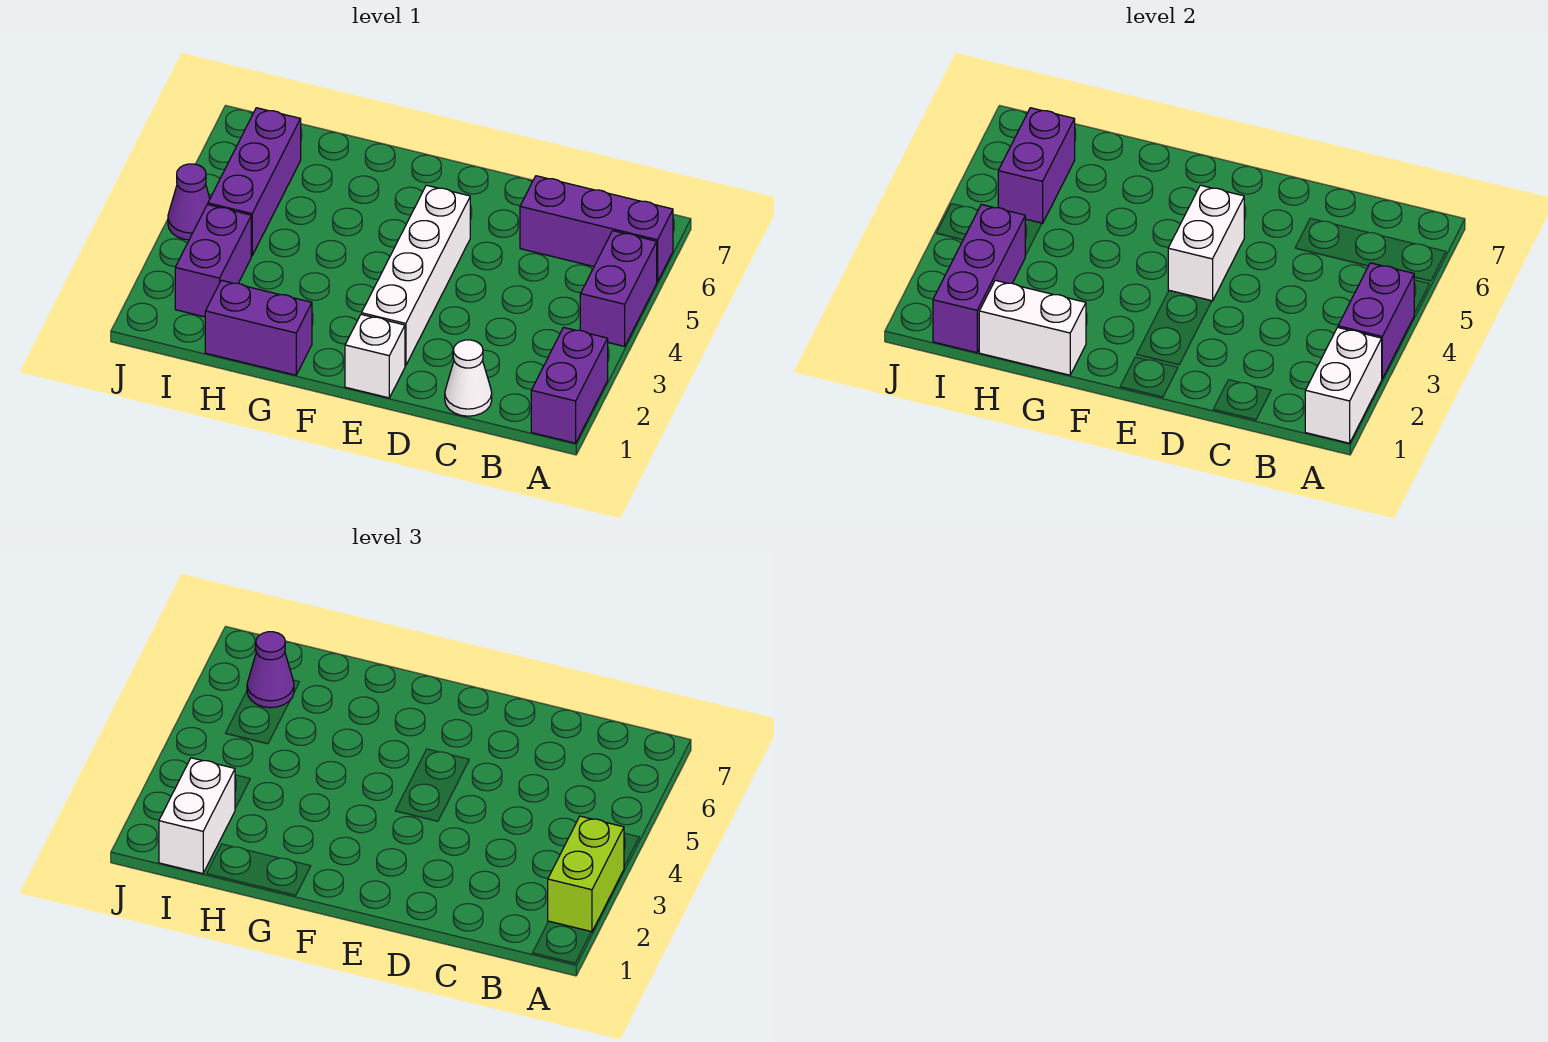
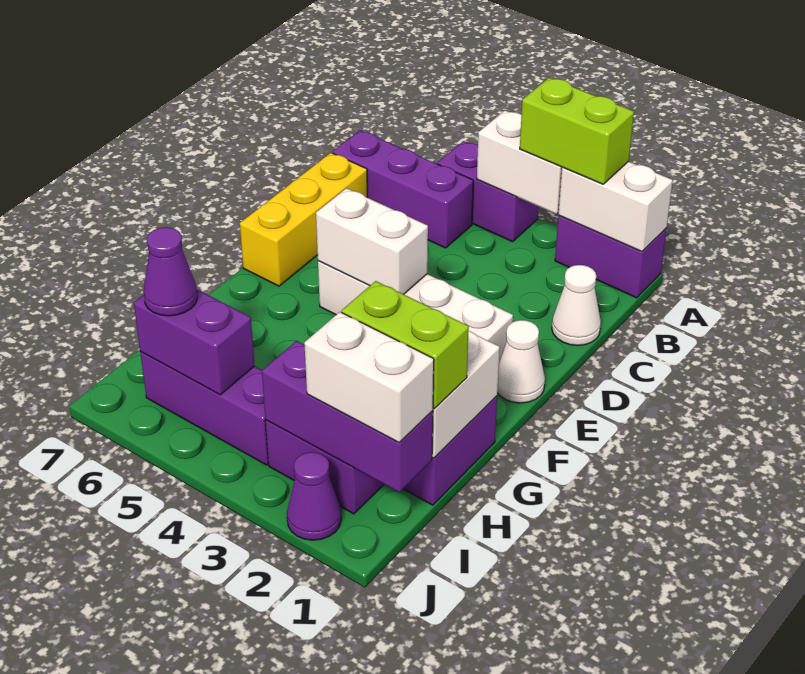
purple brick A3:A4 level 2 -> white brick A3:A4 level 2
purple brick A6:C6 level 1 -> purple brick B5:B7 level 1
none -> yellow brick C7:E7 level 1
white brick E1 level 1 -> white cone E1 level 1
none -> lime brick H1:H2 level 3
purple cone J4 level 1 -> purple cone J2 level 1

